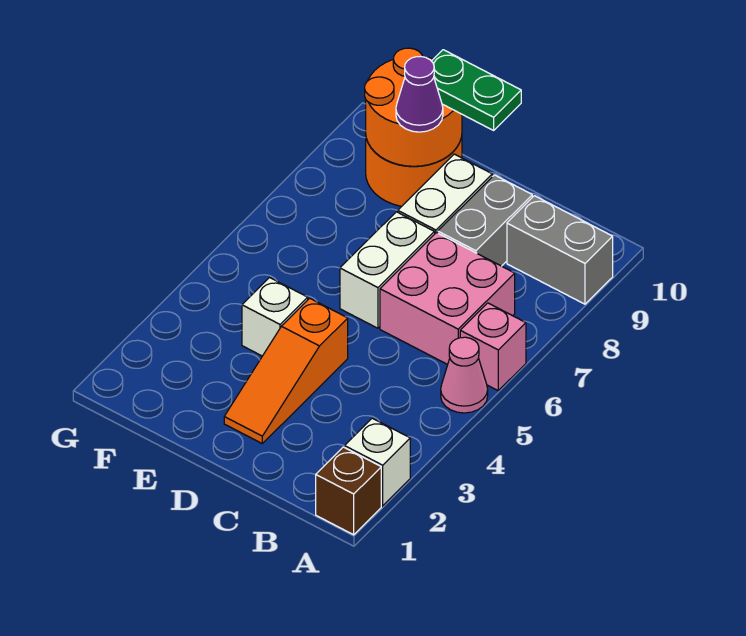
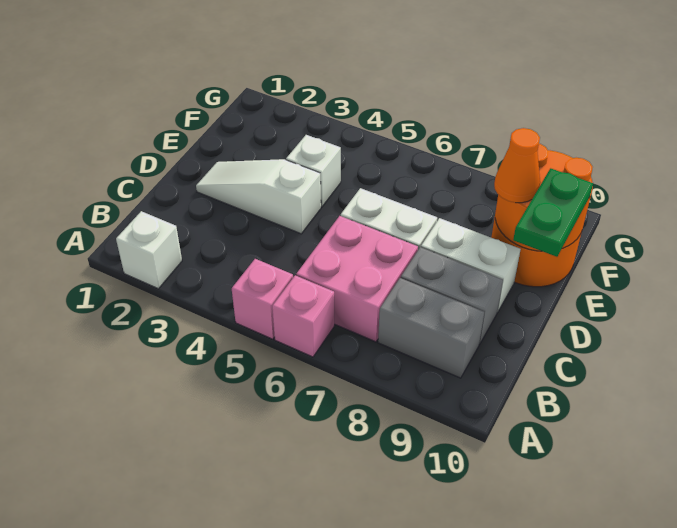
brown brick A1 level 1 -> none
pink cone A5 level 1 -> pink brick A5 level 1
grey brick A9:B9 level 1 -> grey brick B8:B9 level 1
orange slope D2:D4 level 1 top 4 -> white slope D2:D4 level 1 top 4
purple cone E9 level 3 -> orange cone E9 level 3

